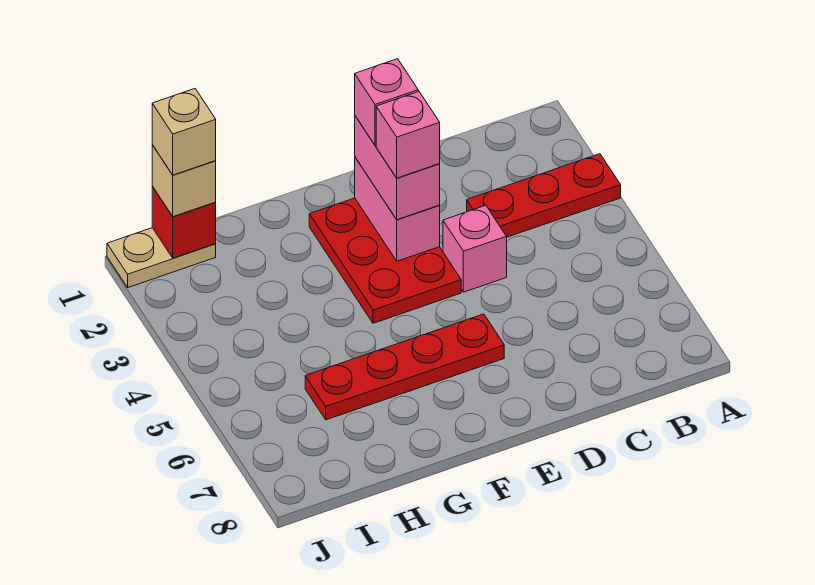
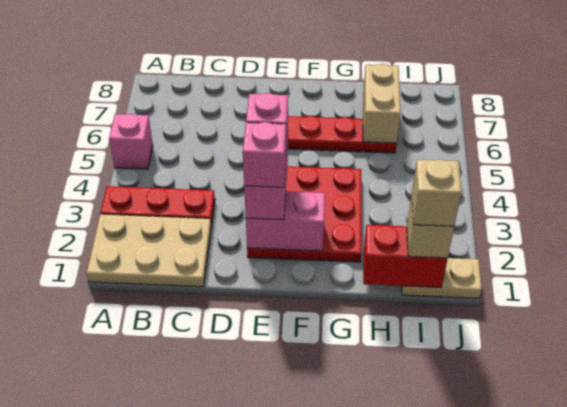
none -> tan plate A1:C2 level 1
pink brick D4 level 1 -> pink brick A5 level 1
red plate E2:F4 level 1 -> red plate E2:G4 level 1
pink brick E2:E3 level 2 -> pink brick E2:F2 level 2
none -> tan brick H6:H7 level 2
red brick I1 level 2 -> red brick H1:I1 level 2

